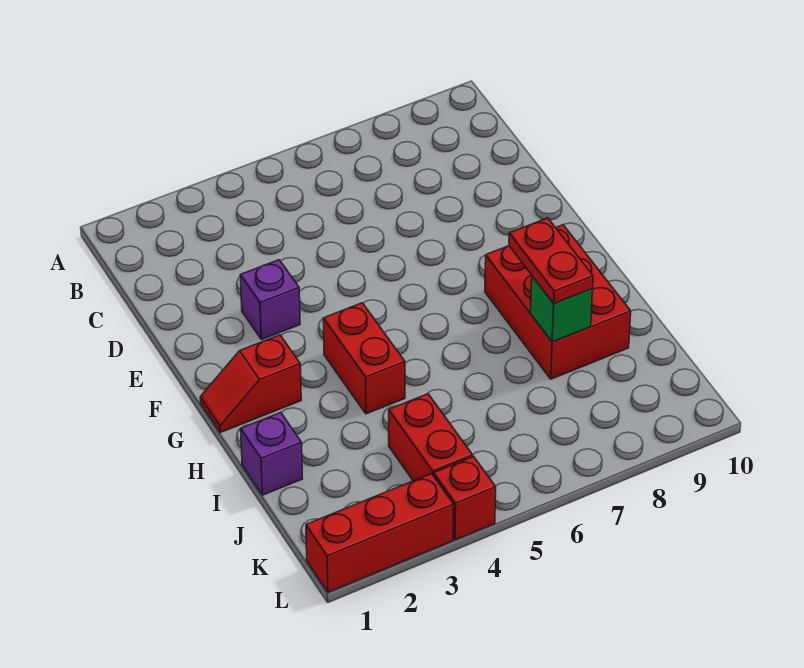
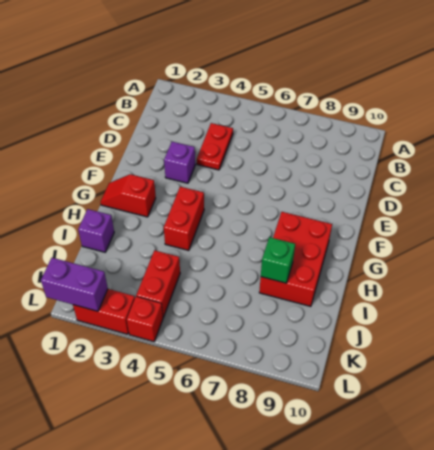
red plate H8:I8 level 3 -> red plate C4:D4 level 1
red brick L1:L3 level 1 -> red brick L2:L3 level 1
none -> purple brick L1:L2 level 2

